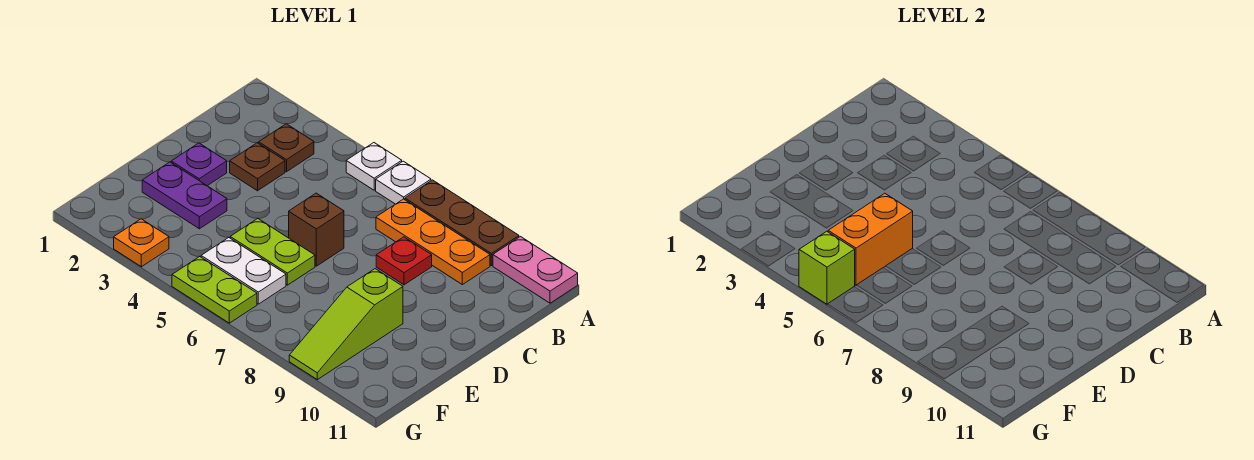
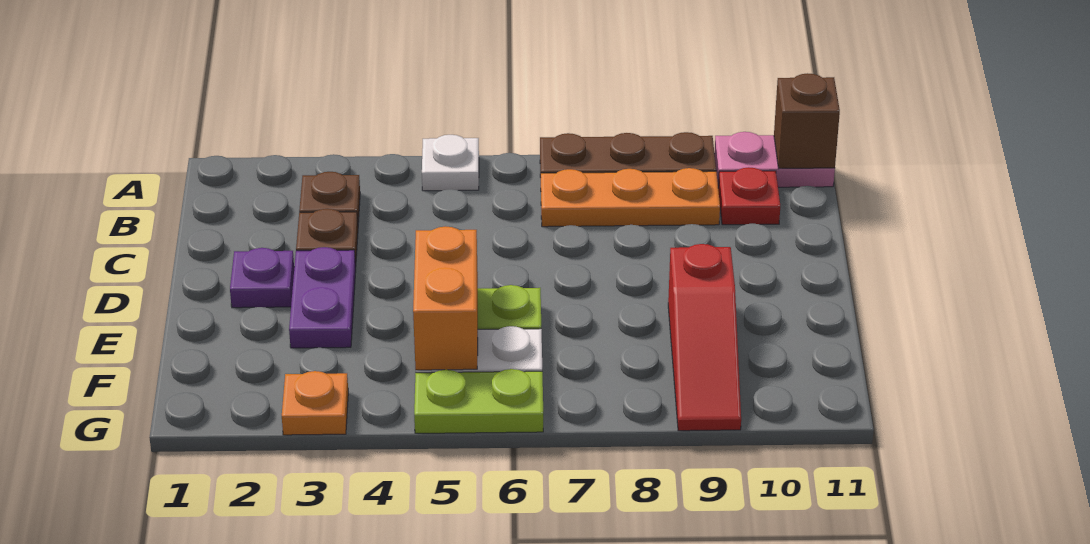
white plate A6 level 1 -> none
red plate C8 level 1 -> red plate B10 level 1
brown brick D6 level 1 -> brown brick A11 level 2
purple plate E2:E3 level 1 -> purple plate D3:E3 level 1
lime slope E9:G9 level 1 top E -> red slope E9:G9 level 1 top E
lime brick G5 level 2 -> none

